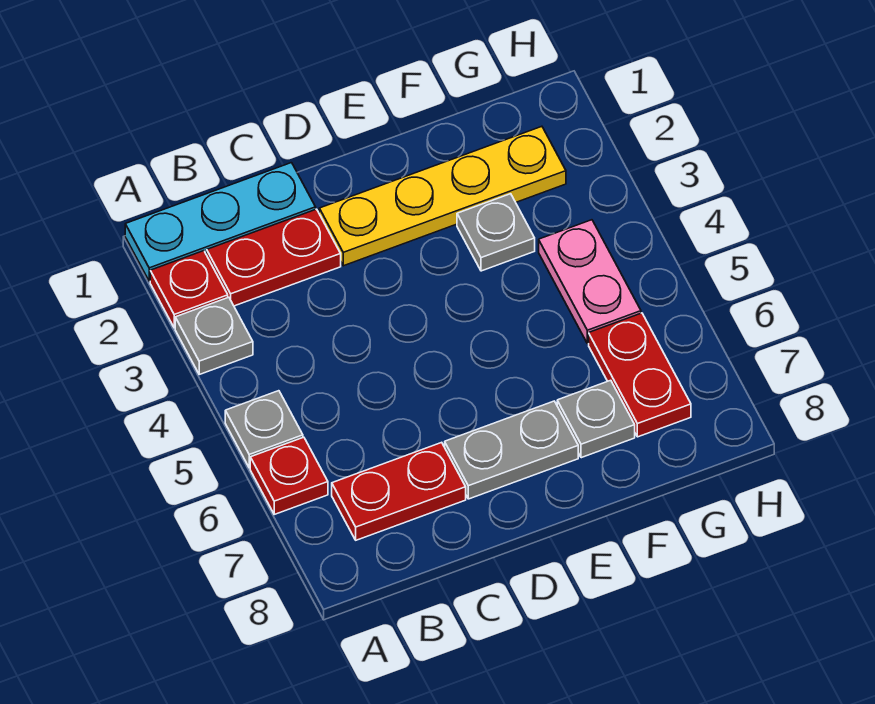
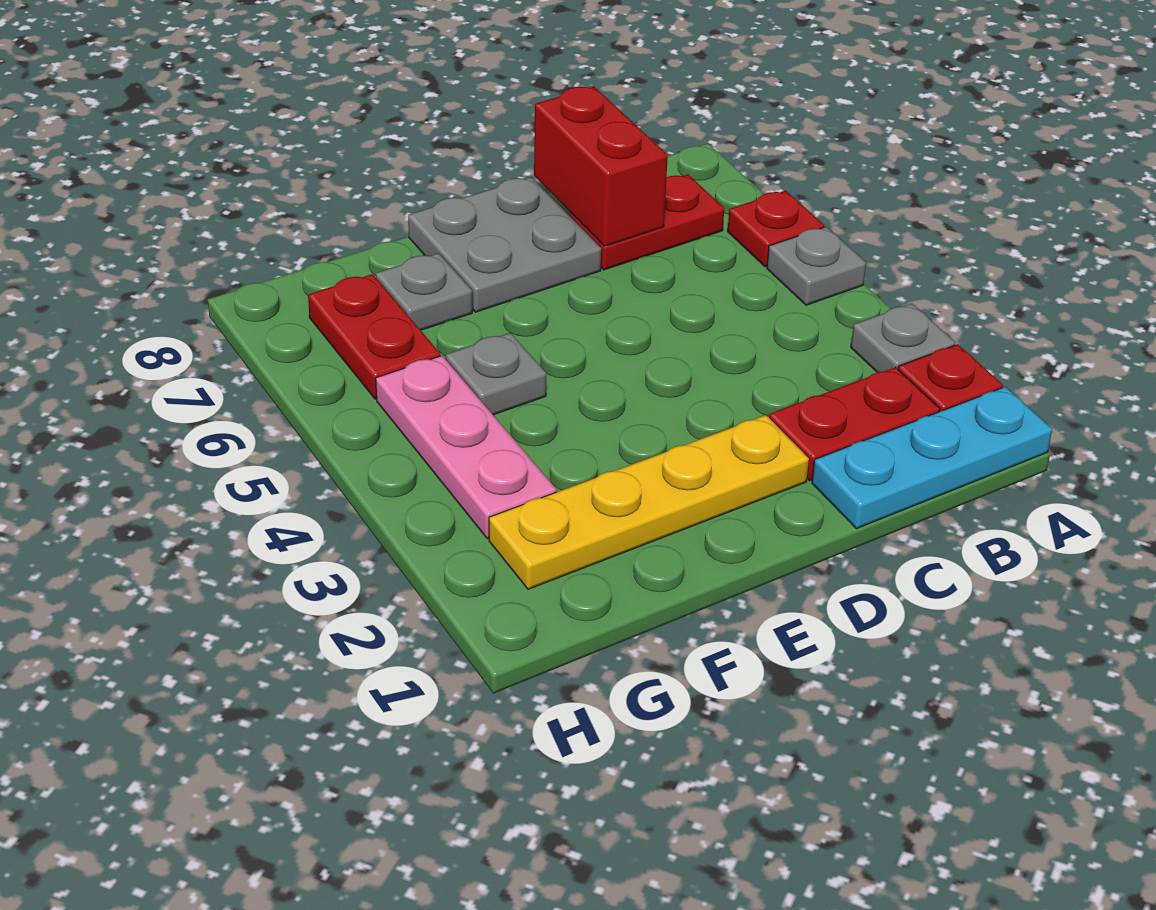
none -> red brick C7:C8 level 2
grey plate D7:E7 level 1 -> grey plate D7:E8 level 1
grey plate F3 level 1 -> grey plate F5 level 1
pink plate G4:G5 level 1 -> pink plate G3:G5 level 1

